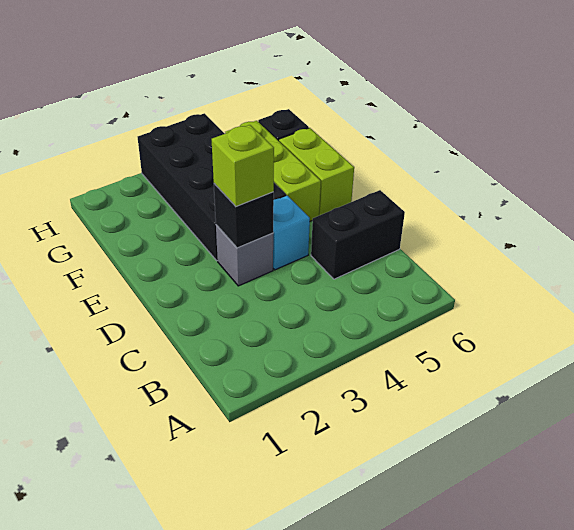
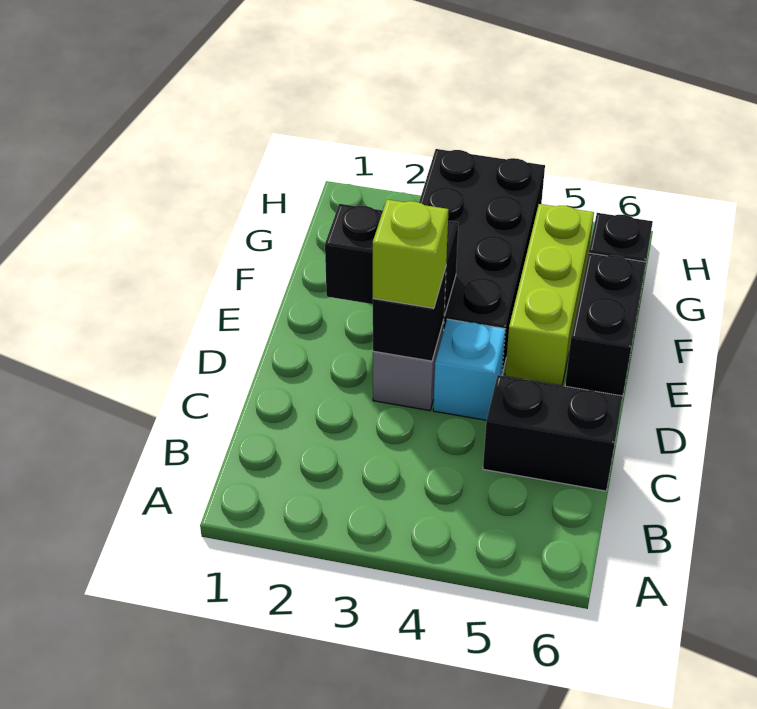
none -> black brick E2:E3 level 2
lime brick E6:F6 level 1 -> black brick E6:F6 level 1

